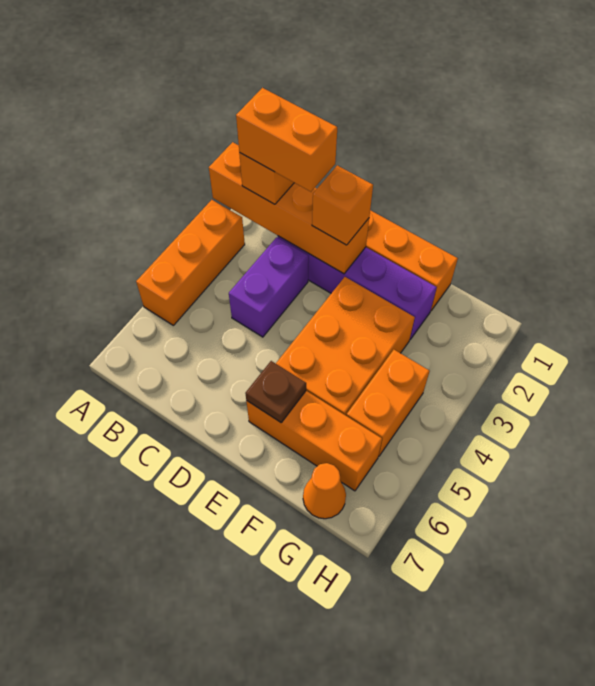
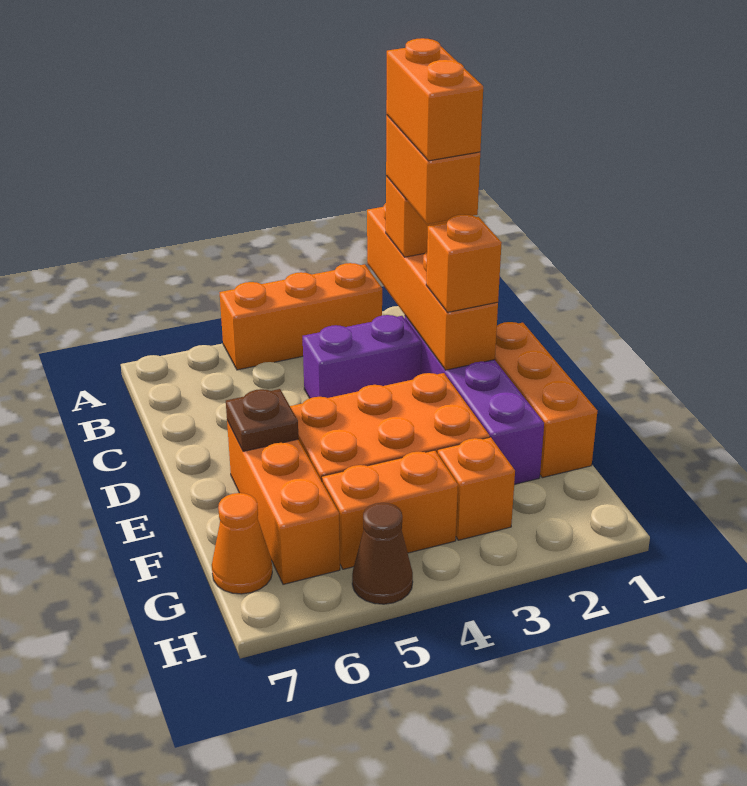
none -> orange brick B2:C2 level 5
none -> orange brick G3 level 1
none -> brown cone H5 level 1

